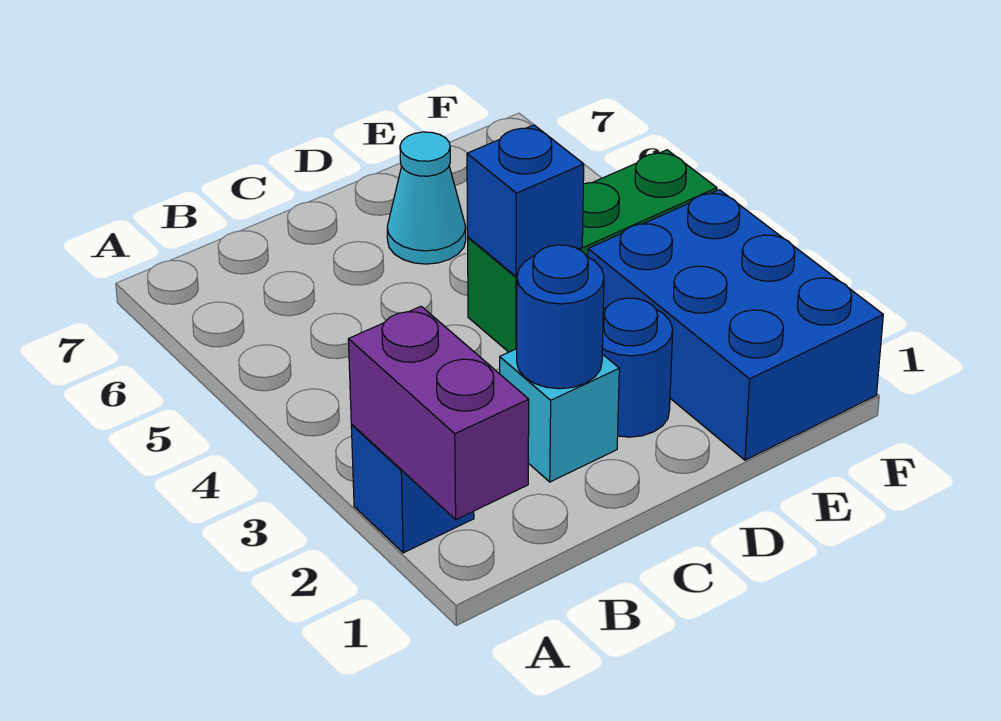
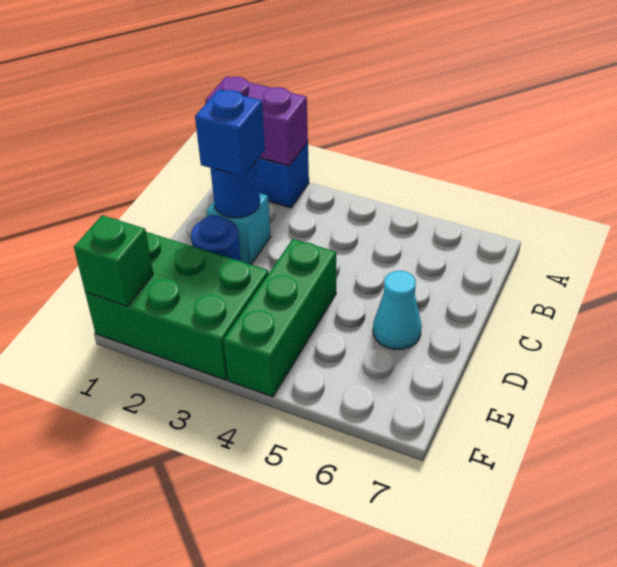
blue brick D4 level 2 -> blue brick C2 level 3
blue brick E1:F3 level 1 -> green brick E1:F3 level 1
none -> green brick F1 level 2

